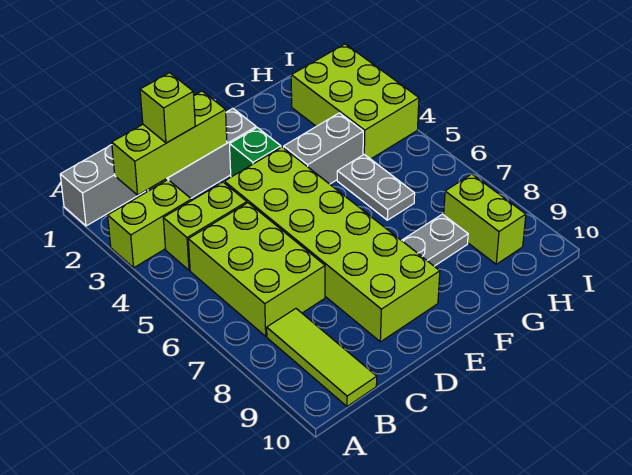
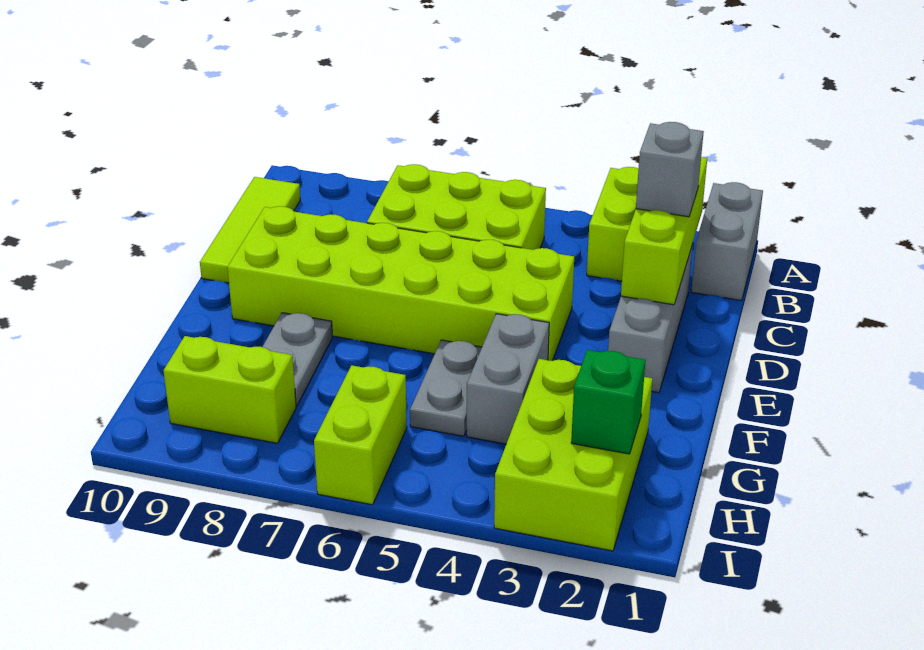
lime brick B4:C4 level 1 -> lime brick H6:I6 level 1
lime tile B8:B10 level 1 -> lime tile B10:D10 level 1
lime brick C2 level 3 -> grey brick C2 level 3
green brick E3 level 1 -> green brick H2 level 2
grey plate G5:G6 level 1 -> grey plate F5:G5 level 1
lime brick H2:I4 level 1 -> lime brick G2:I3 level 1

